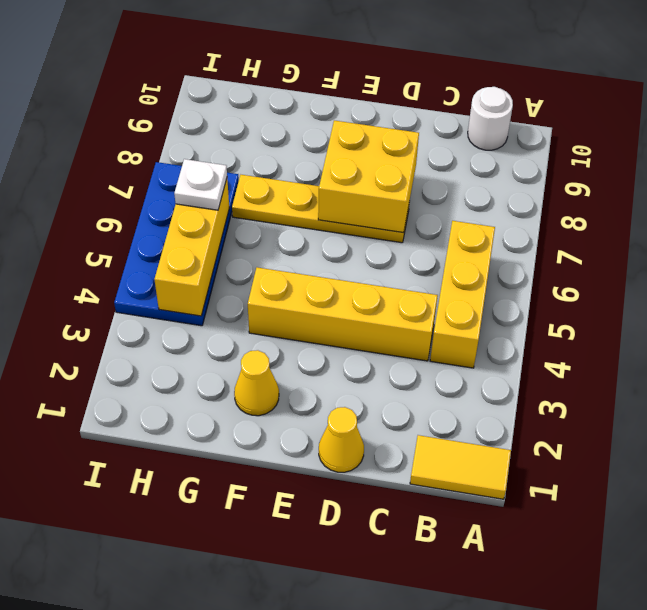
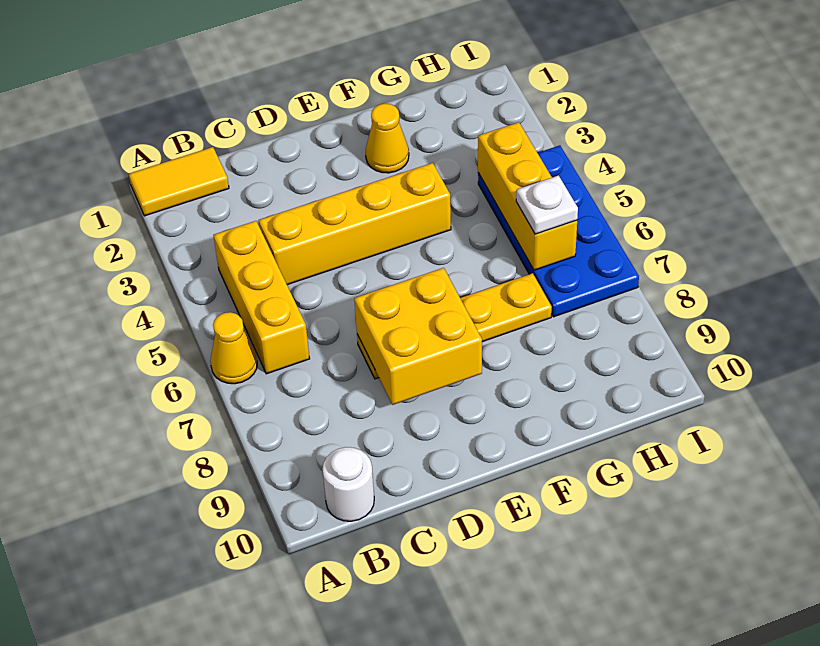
yellow cone D1 level 1 -> yellow cone A6 level 1

